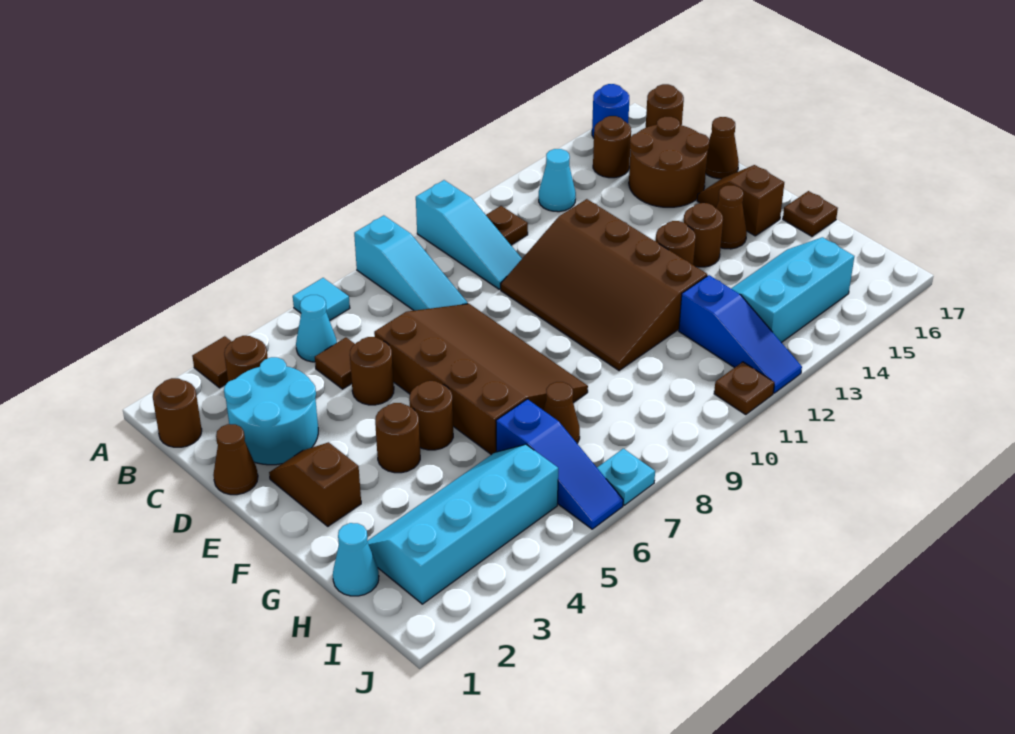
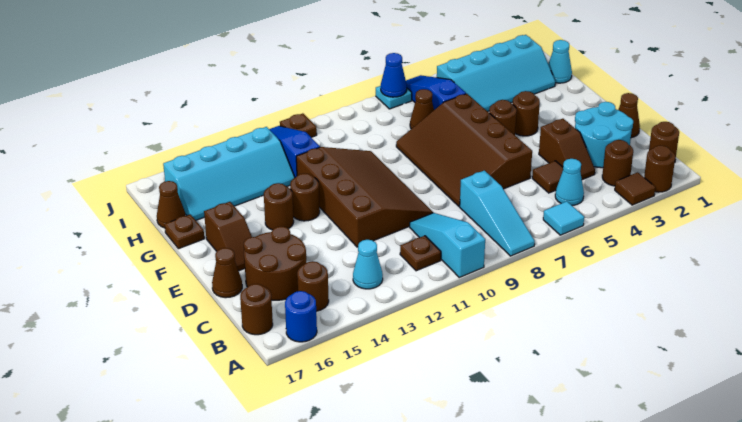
cyan slope A8:C8 level 1 top A -> cyan slope A8:C8 level 1 top C
brown round brick D5 level 1 -> brown round brick A2 level 1
brown slope E2:F2 level 1 top F -> brown slope C4:D4 level 1 top D
brown cone F15 level 1 -> brown cone H17 level 1
cyan slope H13:I15 level 1 top I -> cyan slope H13:I16 level 1 top I
none -> blue cone J7 level 2

